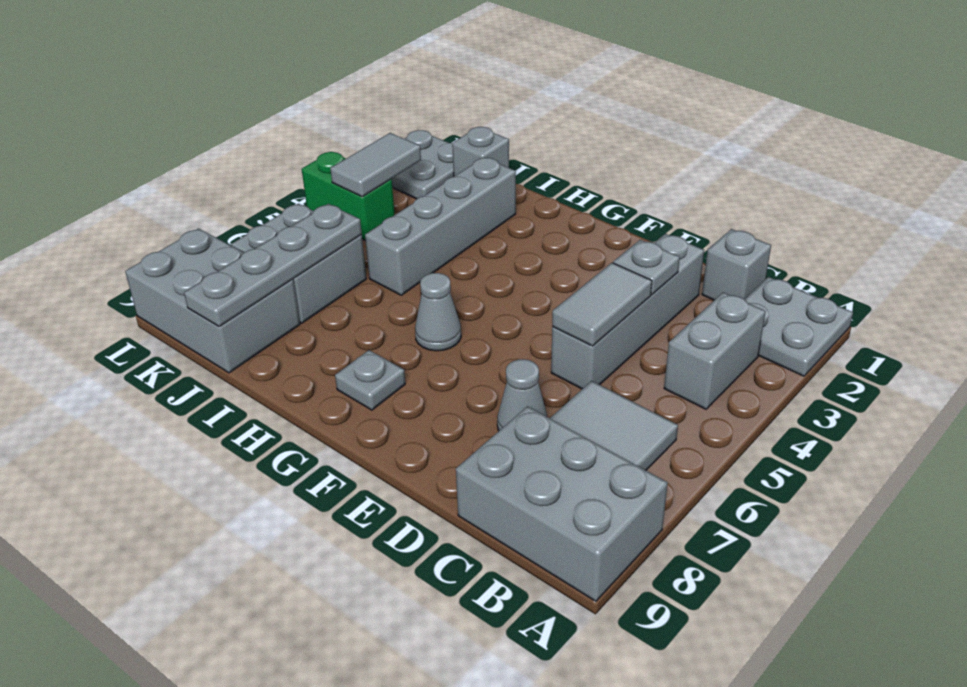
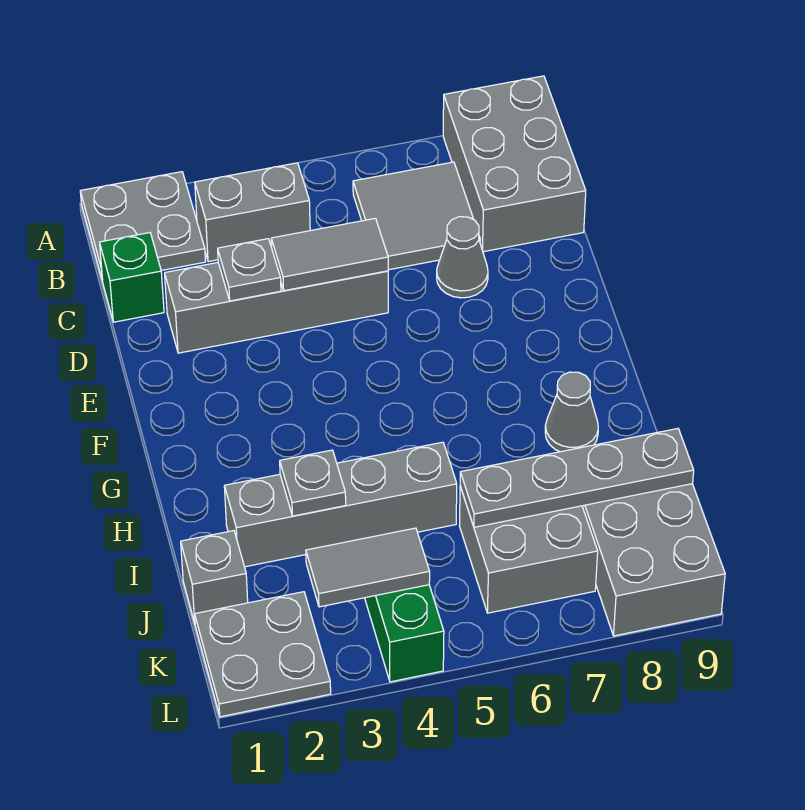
grey brick C1 level 1 -> green brick C1 level 1
grey cone G6 level 1 -> grey cone H8 level 1
grey plate G8 level 1 -> grey plate I3 level 2

